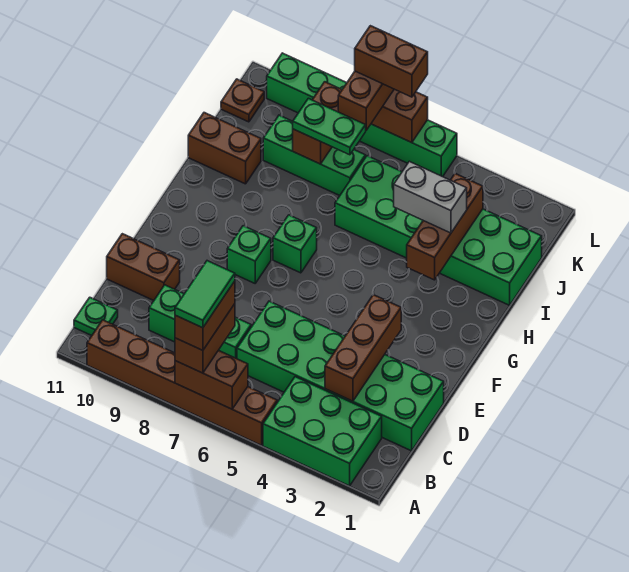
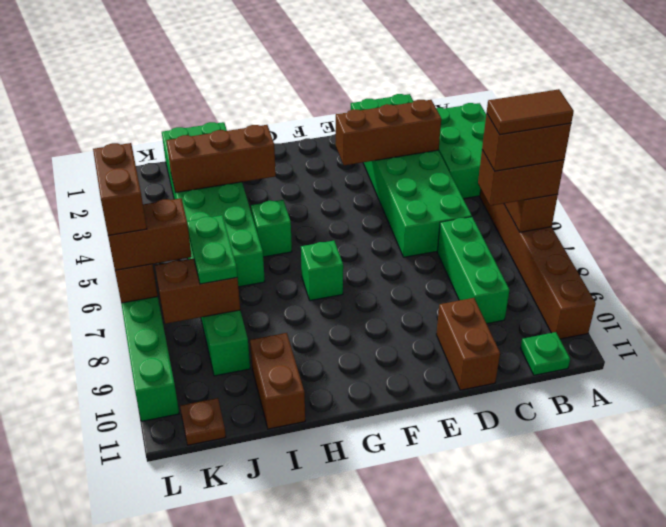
green tile A7:B7 level 5 -> brown tile A7:B7 level 5
green brick F8 level 1 -> green brick H5 level 1
grey brick I3:I4 level 3 -> none

